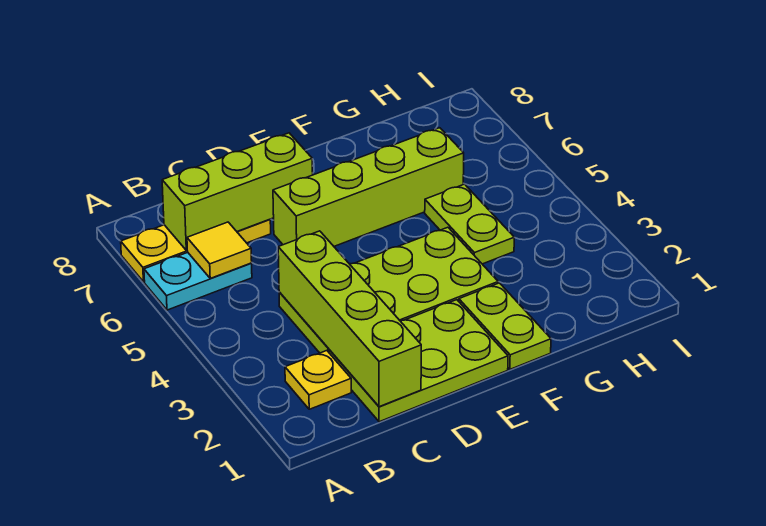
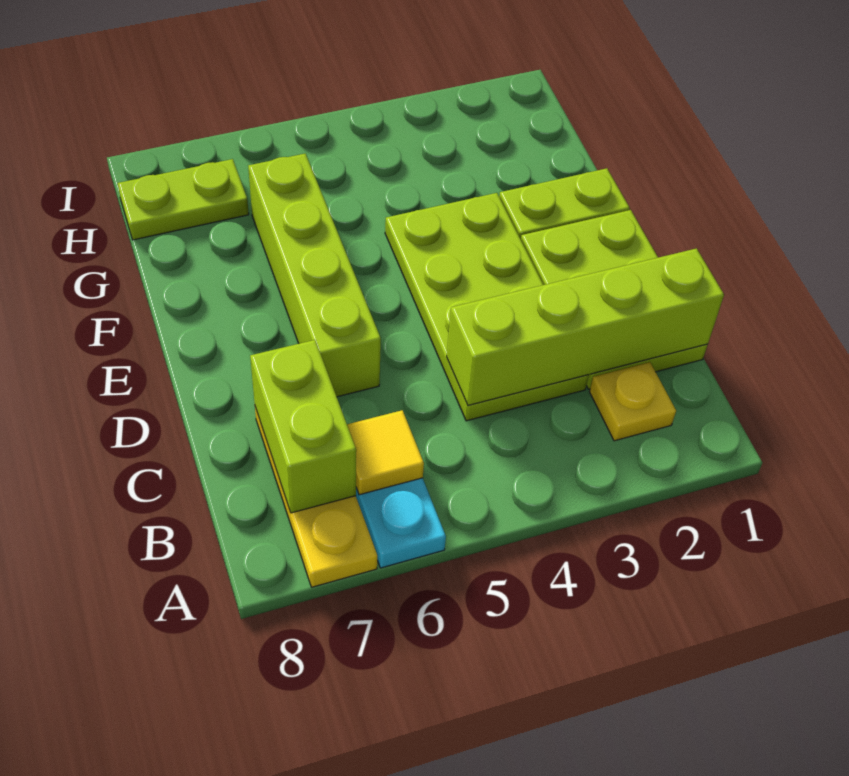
lime brick B7:D7 level 2 -> lime brick B7:C7 level 2
lime plate G4:G5 level 1 -> lime plate H7:H8 level 1

